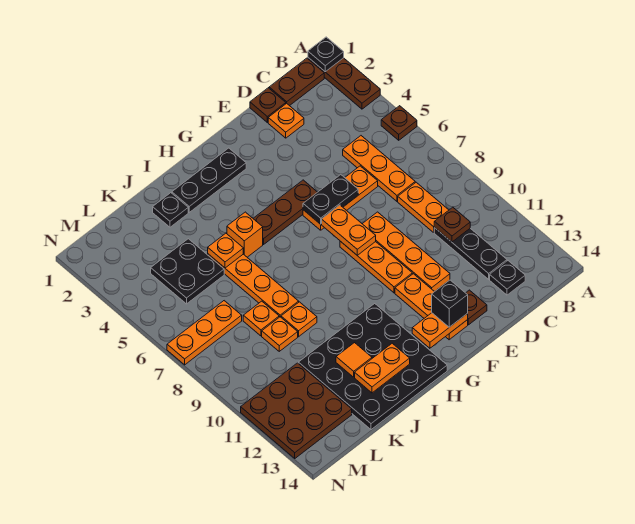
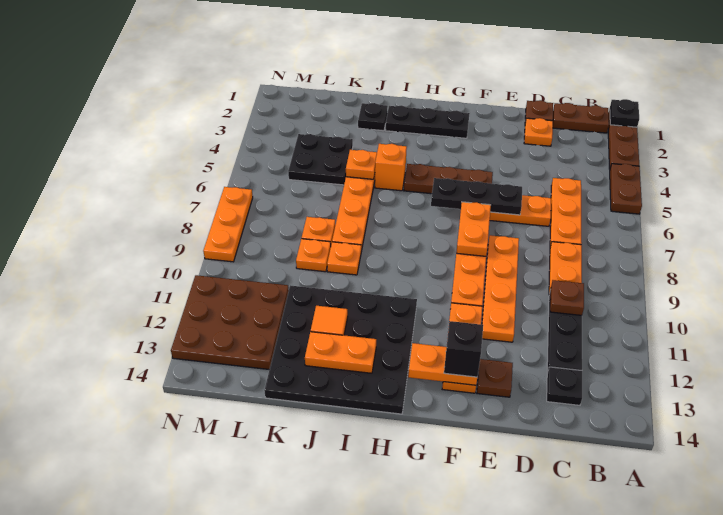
brown plate A5 level 1 -> brown plate A4:A5 level 1
black plate E6:F6 level 2 -> black plate E6:G6 level 2
orange plate L7:N7 level 1 -> orange plate N7:N9 level 1

